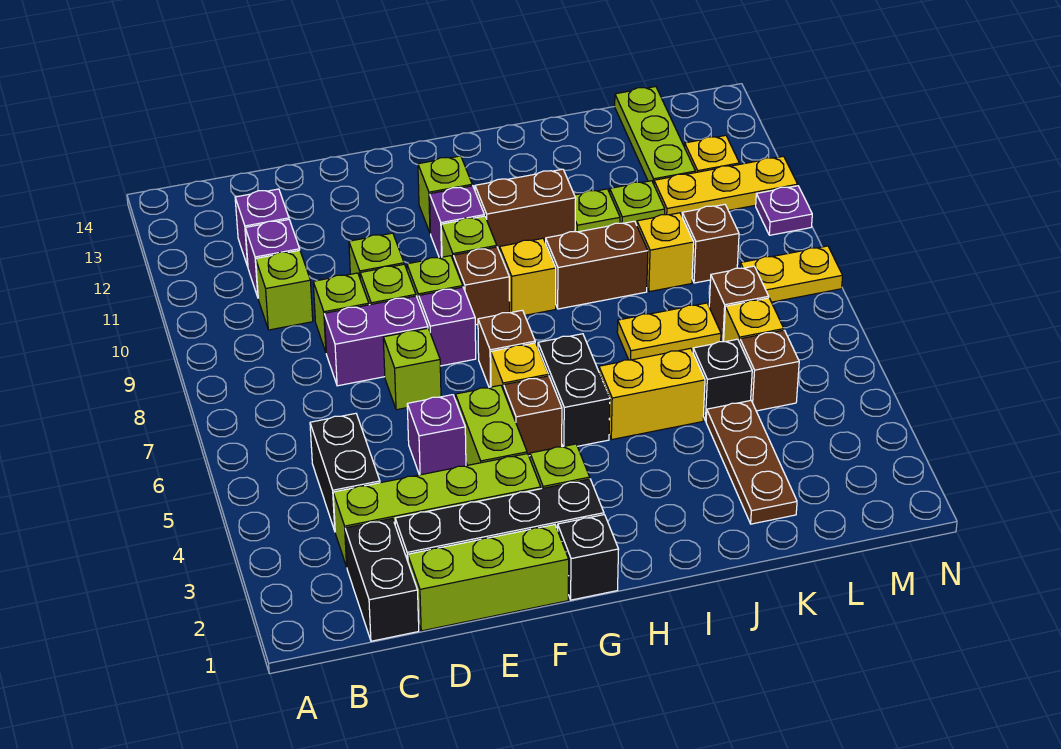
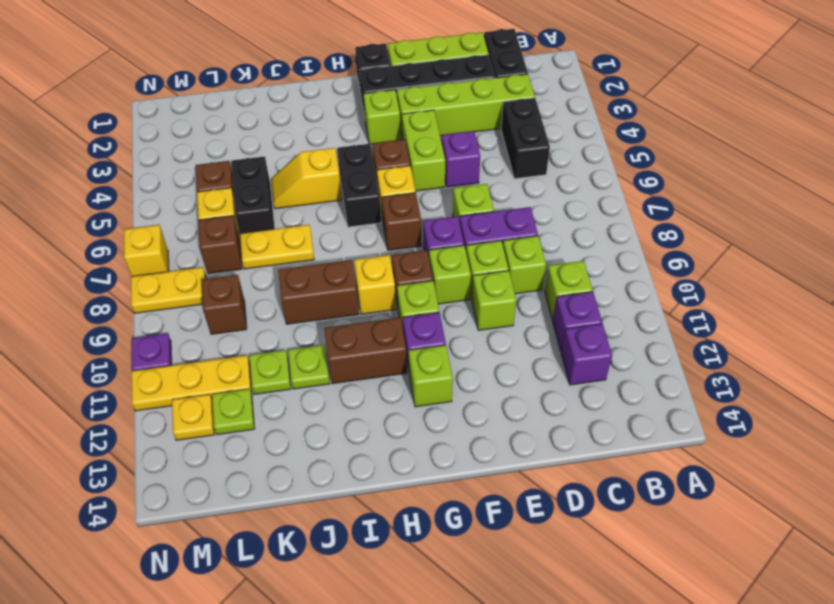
yellow brick I5:J5 level 1 -> yellow slope I5:J5 level 1 top I
brown plate K2:K4 level 1 -> none
black brick K5 level 1 -> black brick K5:K6 level 1
yellow brick K9 level 1 -> yellow brick N7 level 1
lime plate L12:L14 level 1 -> lime plate L12 level 1

